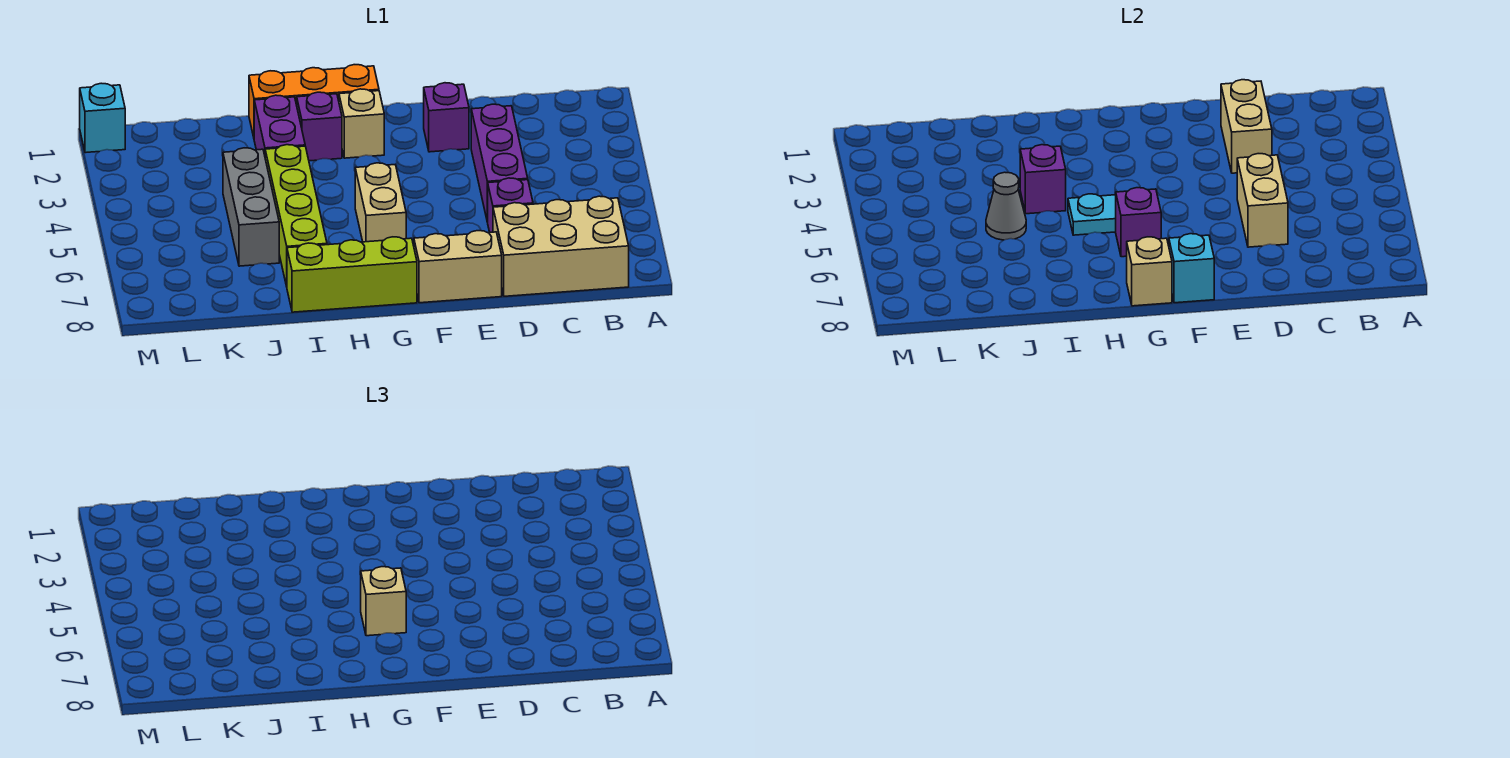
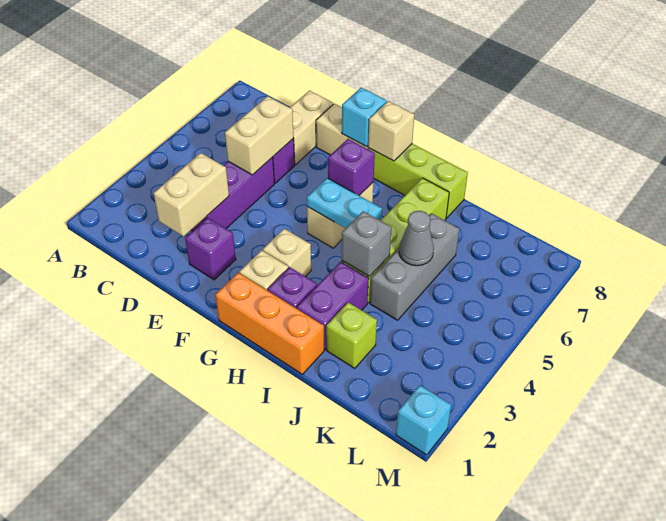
tan brick B7:D8 level 1 -> tan brick D7:D8 level 1
tan brick G6 level 3 -> tan brick G3 level 1
purple brick I4 level 2 -> grey brick I4 level 2
none -> lime brick J2 level 1

